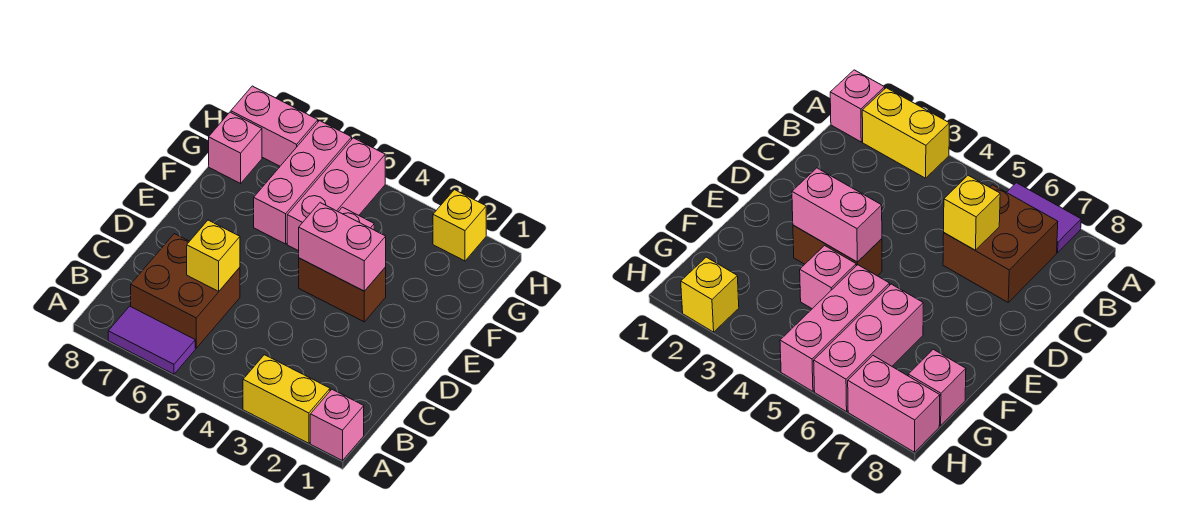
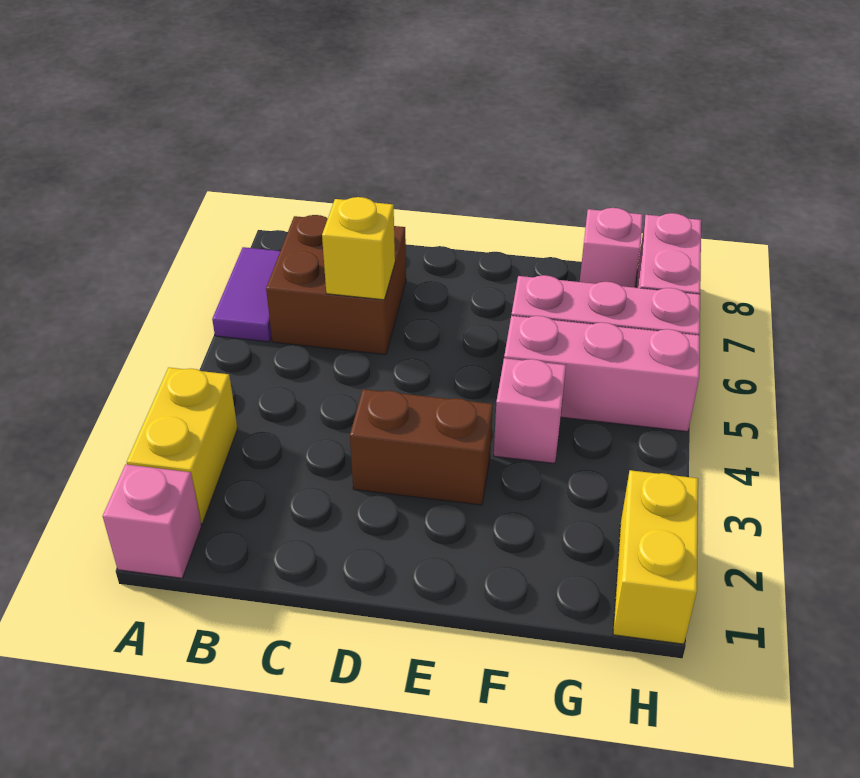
brown brick E3:E4 level 1 -> brown brick D3:E3 level 1
pink brick E3:E4 level 2 -> none
yellow brick H2 level 1 -> yellow brick H1:H2 level 1

